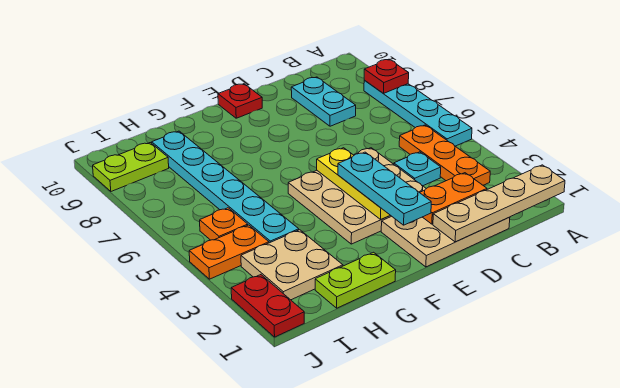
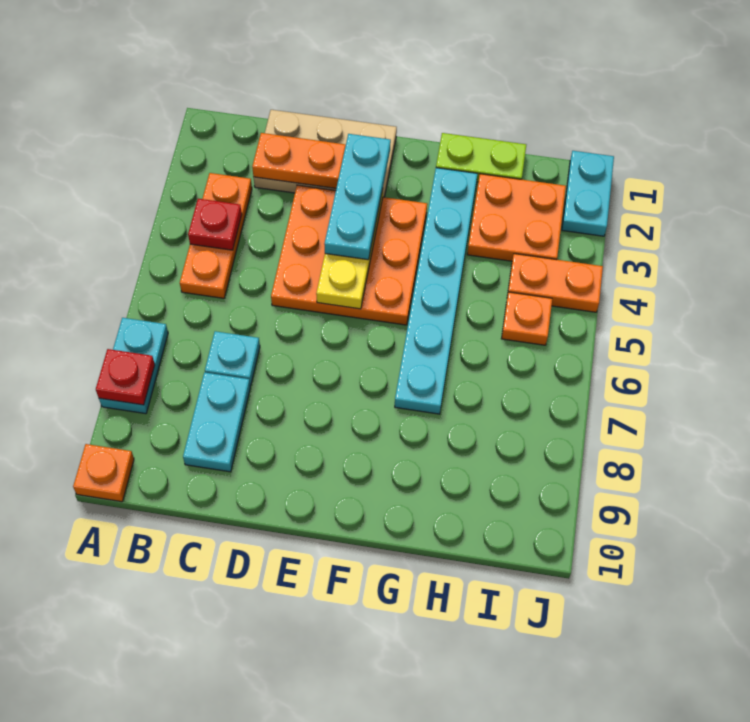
tan plate A1:D1 level 2 -> none
cyan plate A5:A8 level 1 -> cyan plate A7:A8 level 1
none -> orange plate A10 level 1
cyan plate C4 level 1 -> cyan plate C7 level 1
tan plate D3:F5 level 1 -> orange plate D3:F5 level 1
red plate E10 level 1 -> red plate B4 level 2
tan plate H2:I3 level 1 -> orange plate H2:I3 level 1
cyan plate H4:H9 level 1 -> cyan plate G2:G7 level 1
lime plate I9:J9 level 1 -> none
red plate J1:J2 level 1 -> cyan plate J1:J2 level 1

